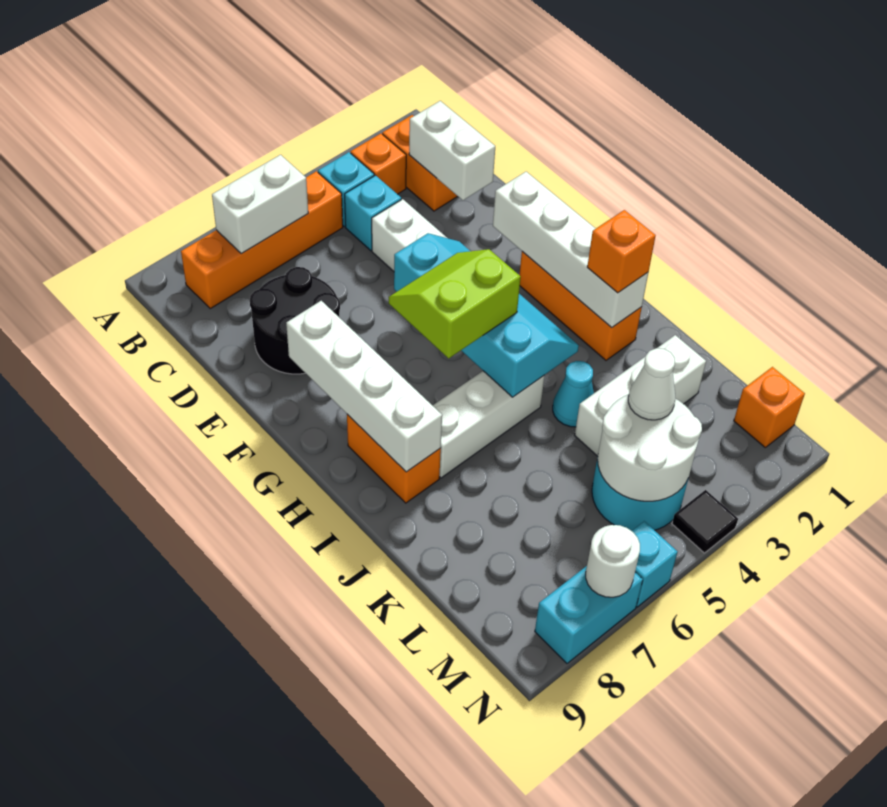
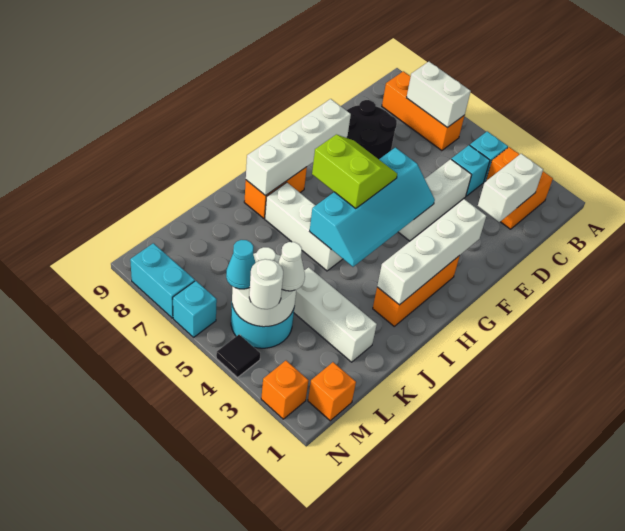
orange brick B5:B8 level 1 -> orange brick B6:B8 level 1
orange brick I2 level 3 -> orange brick N2 level 1
cyan cone J4 level 1 -> cyan cone M5 level 3
white round brick N7 level 2 -> white round brick M4 level 3

